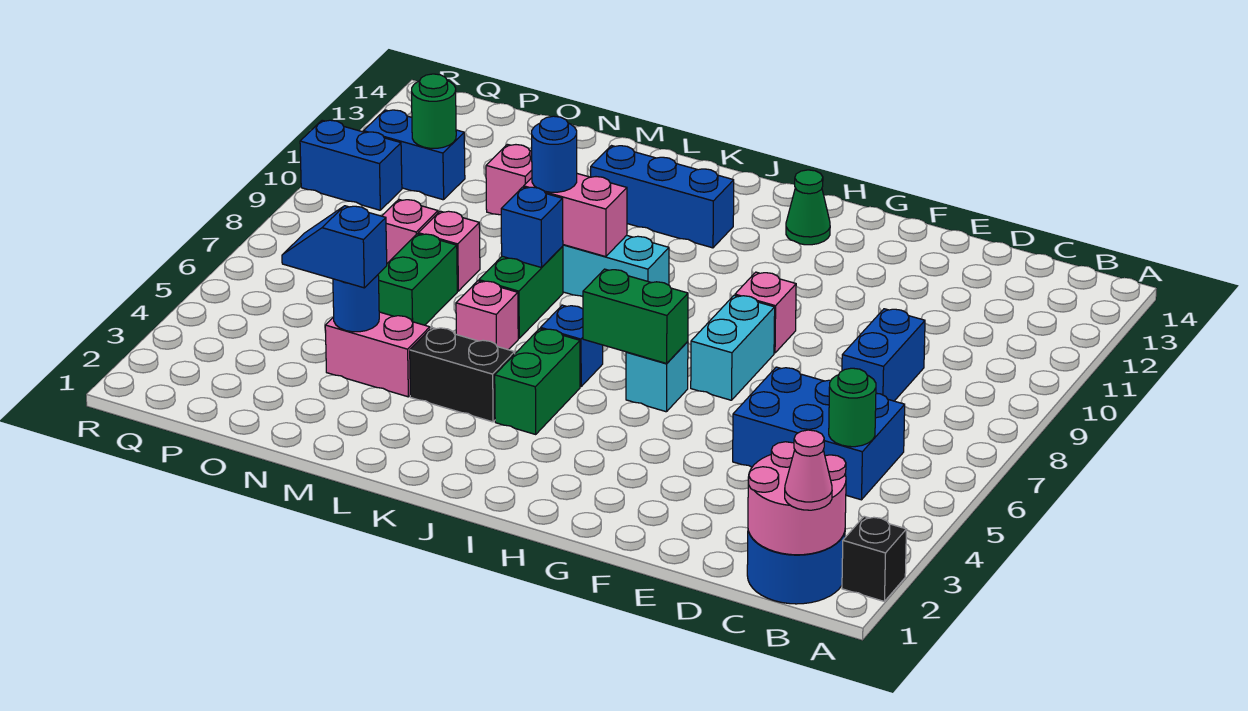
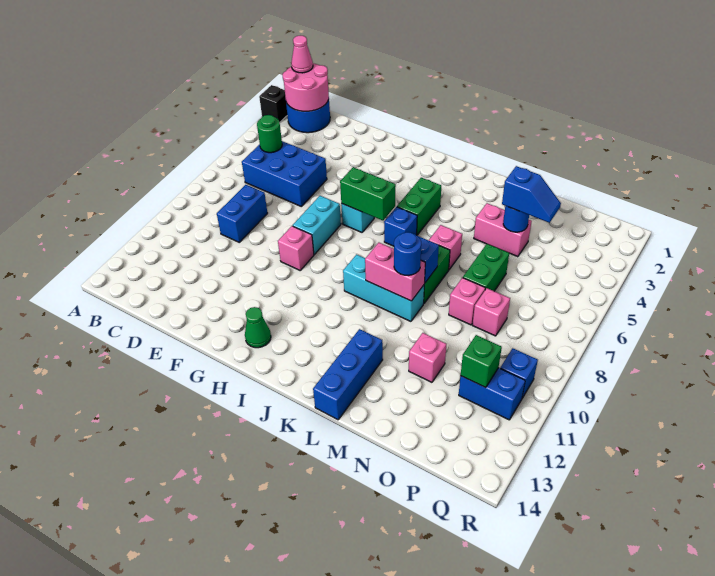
blue brick J12:L12 level 1 -> blue brick L12:L14 level 1
black brick K4:L4 level 1 -> none
green round brick P11 level 2 -> green brick P11 level 2
blue brick Q10:R10 level 1 -> blue brick Q10 level 1

